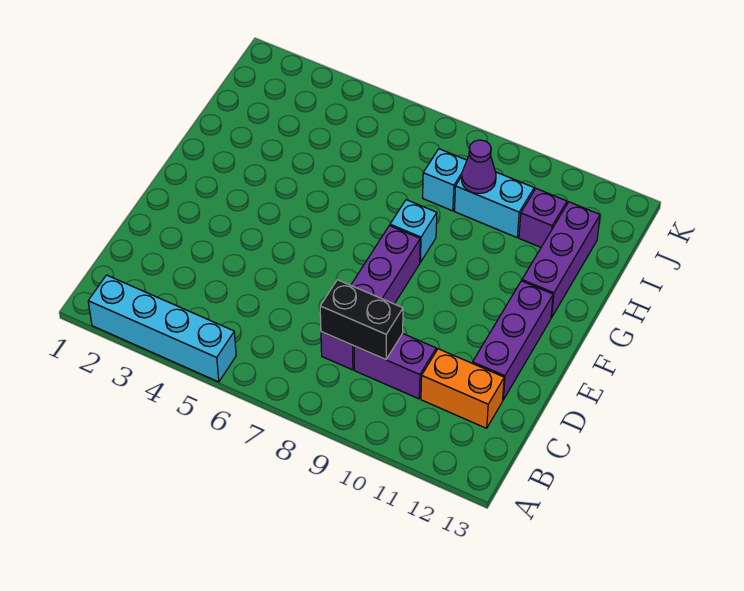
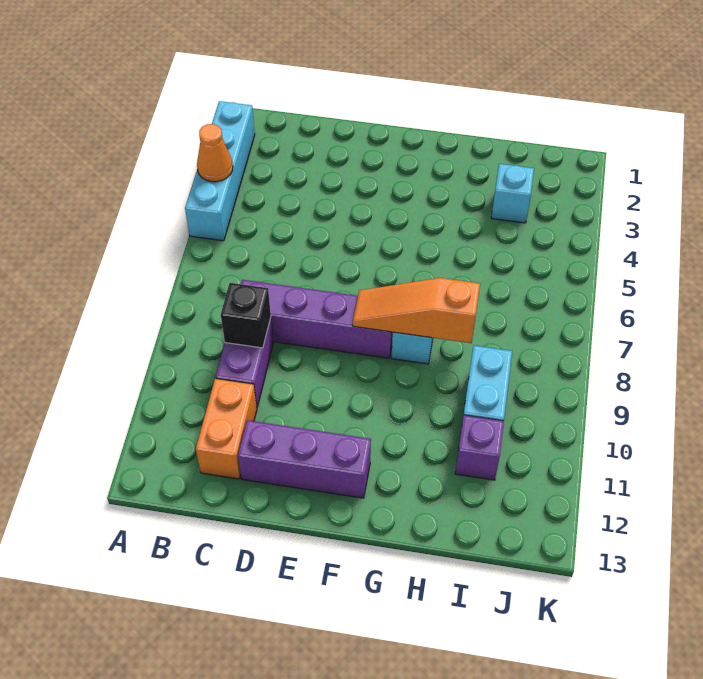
none -> orange cone A4 level 2
black brick C8:C9 level 2 -> black brick C9 level 2
none -> orange slope F8:H8 level 2 top H
purple brick G12:I12 level 1 -> none
cyan brick I8 level 1 -> cyan brick I3 level 1
purple cone I9 level 2 -> none

